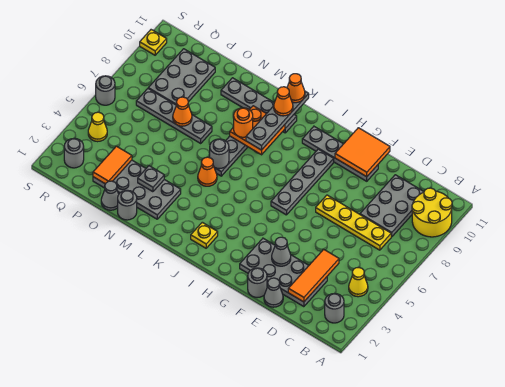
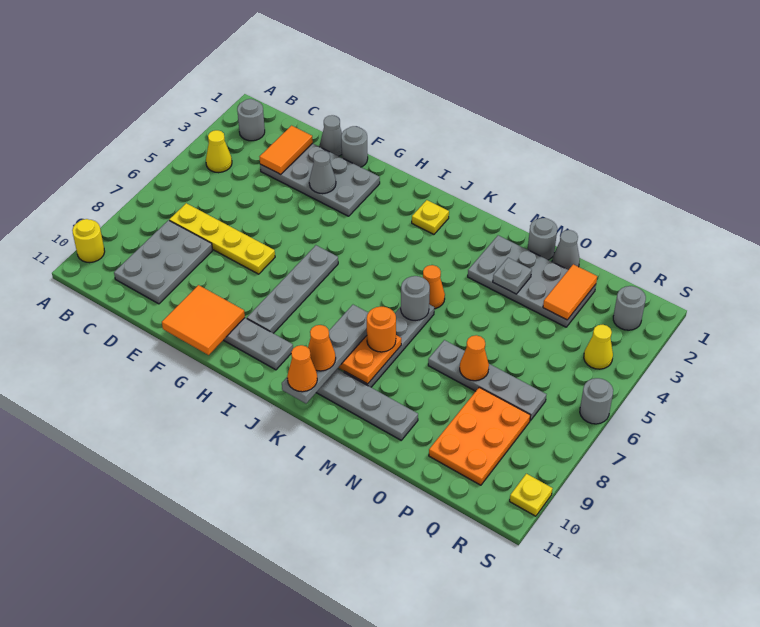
yellow round brick A9:B10 level 1 -> yellow round brick A10 level 1
orange tile D2:D4 level 2 -> orange tile D2:D3 level 2
grey plate P8:Q10 level 1 -> orange plate P8:Q10 level 1

